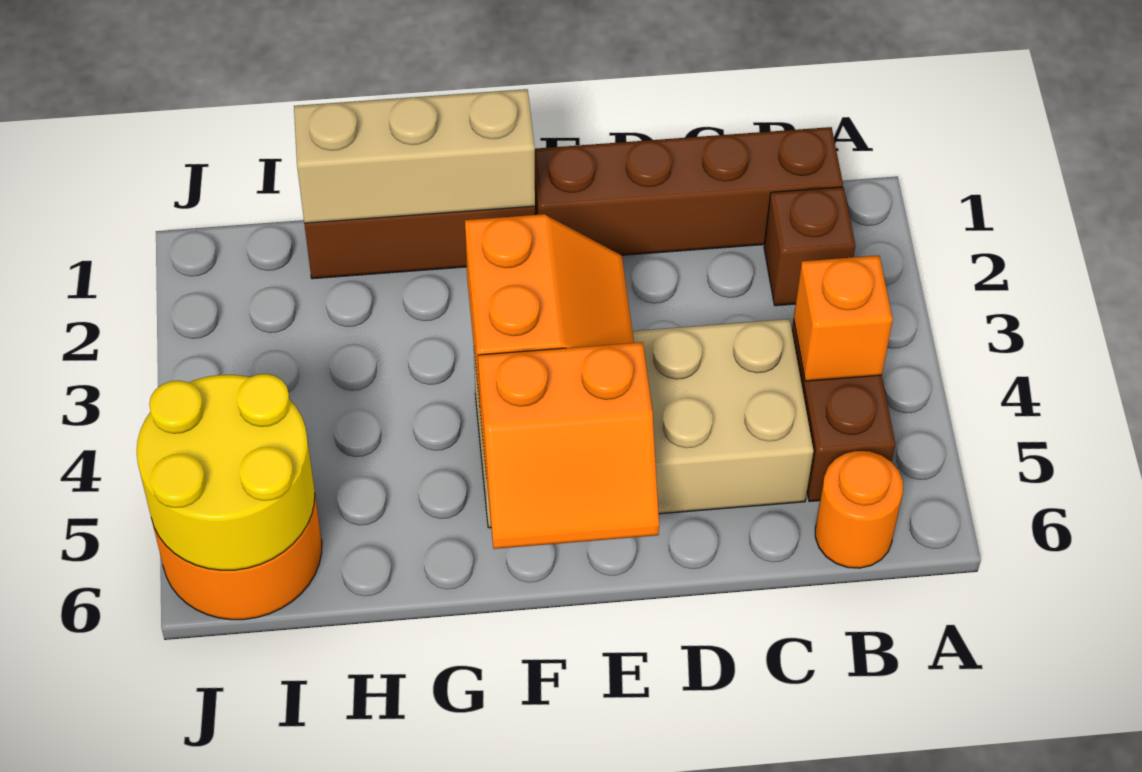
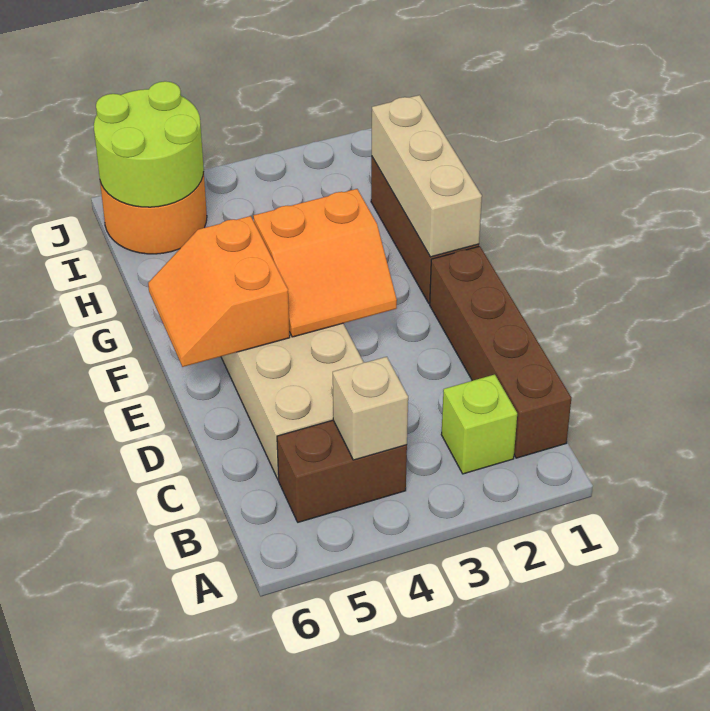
brown brick B2 level 1 -> lime brick B2 level 1
orange brick B4 level 2 -> tan brick B4 level 2
orange round brick B6 level 1 -> none
yellow round brick I5:J6 level 2 -> lime round brick I5:J6 level 2

